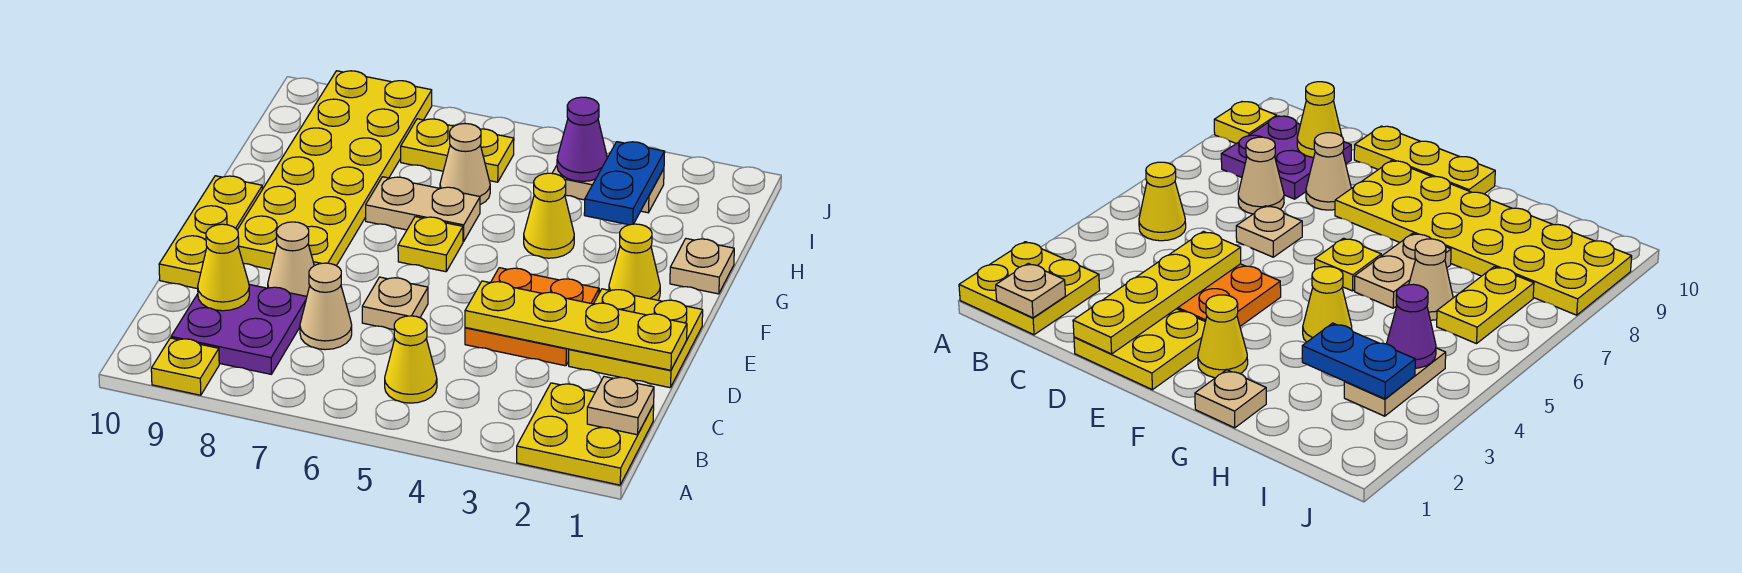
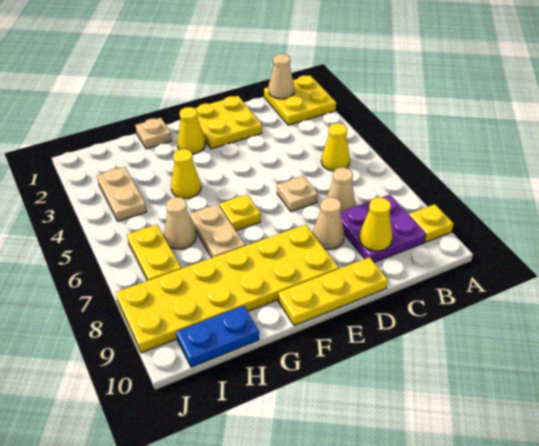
tan plate B1 level 2 -> tan cone B1 level 2
yellow plate D1:D4 level 2 -> none
orange plate D3:E4 level 1 -> none
blue plate H3:I3 level 2 -> blue plate H10:I10 level 1
purple cone I4 level 2 -> none

